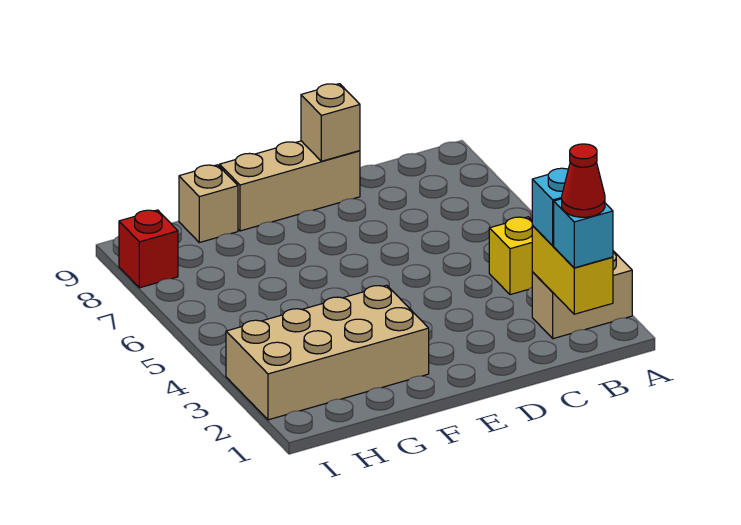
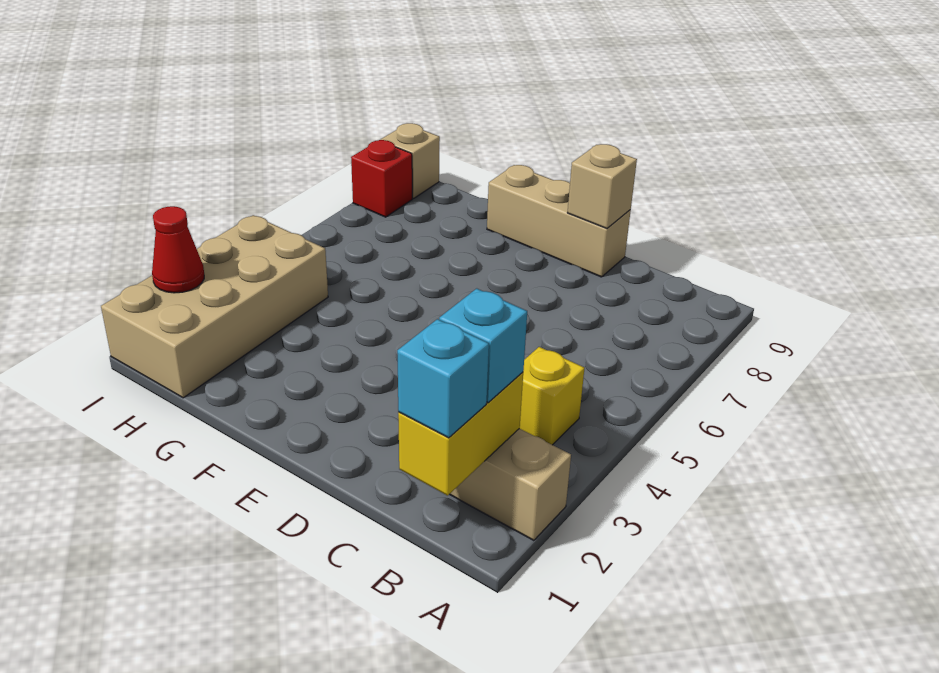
red cone B1 level 4 -> red cone I2 level 2
tan brick F2:I3 level 1 -> tan brick H1:I4 level 1
tan brick G9 level 1 -> tan brick I9 level 1

